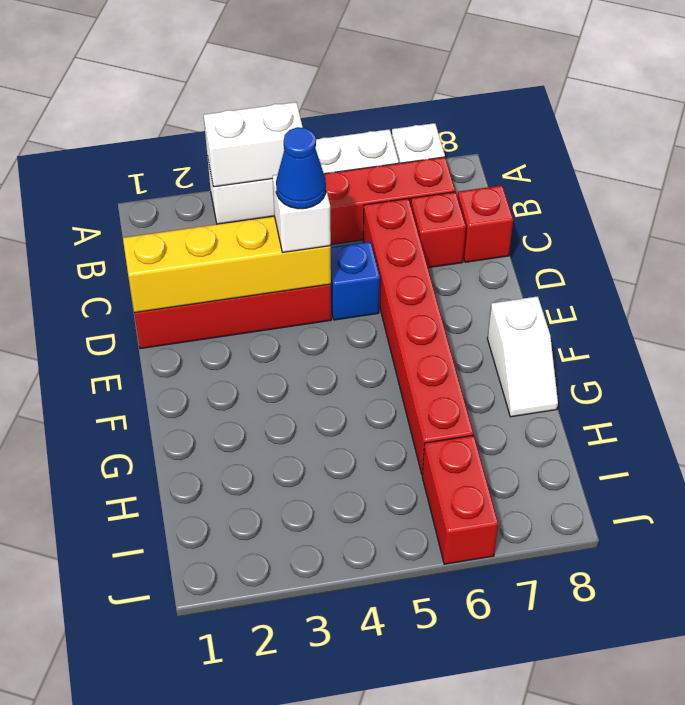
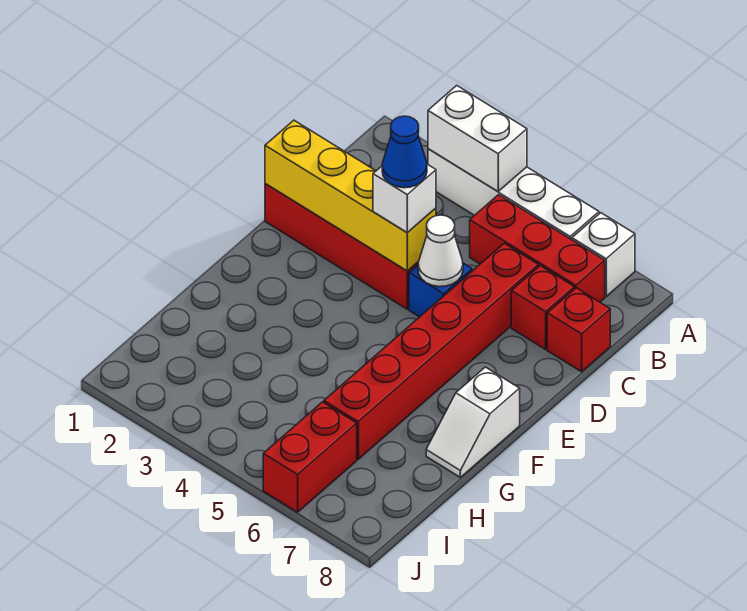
none -> white cone D5 level 2

